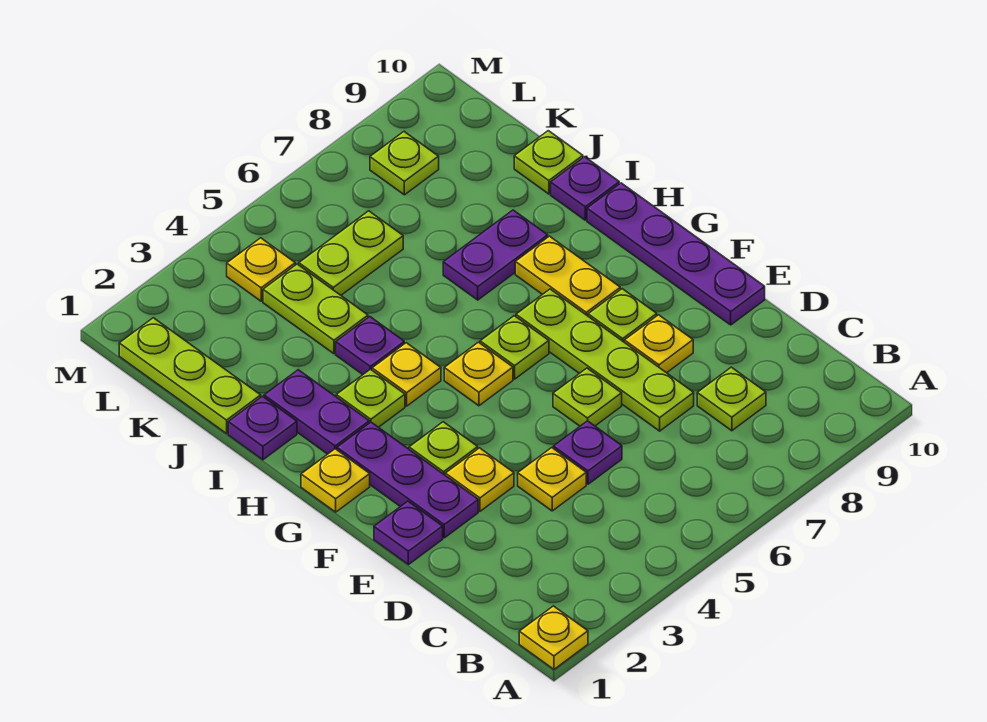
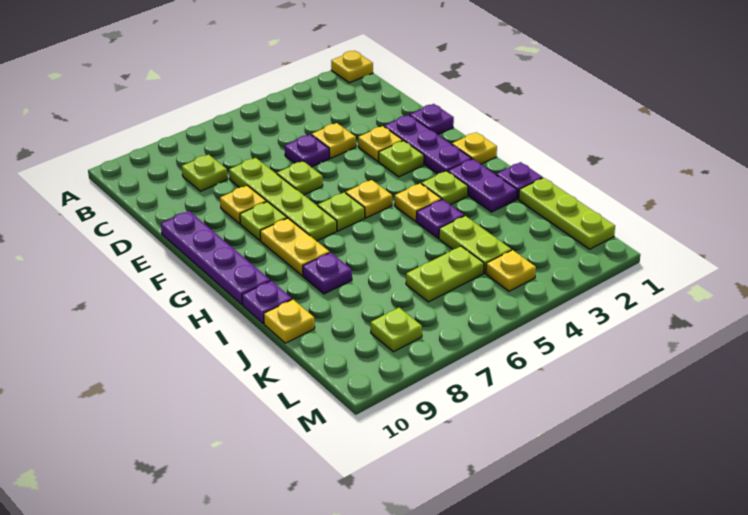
purple plate I7:I8 level 1 -> purple plate I8 level 1
lime plate J10 level 1 -> yellow plate J10 level 1

